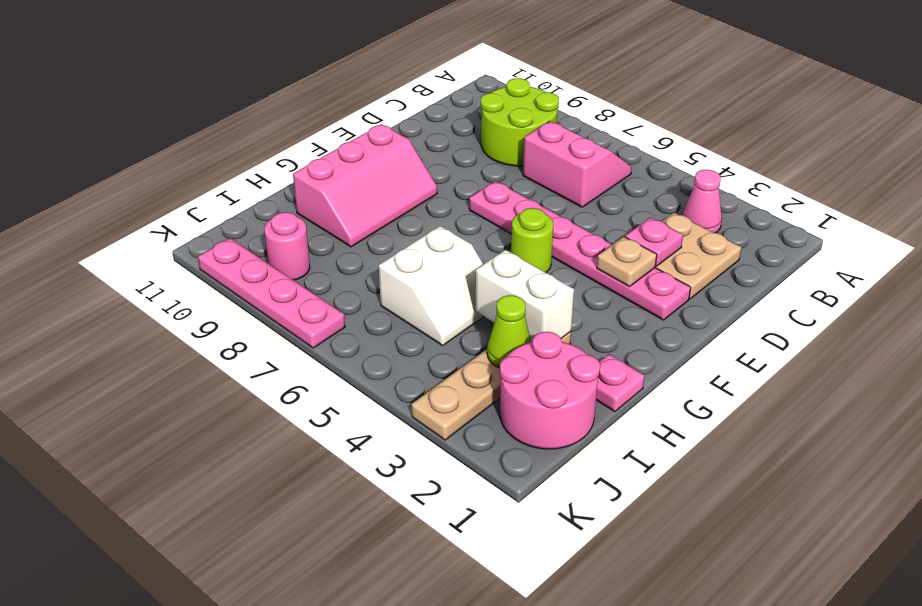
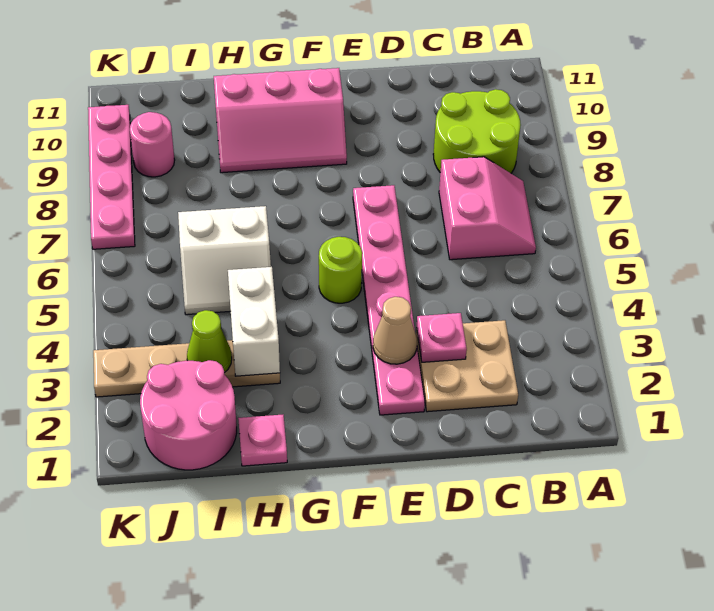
pink cone B3 level 1 -> none
tan plate E3 level 2 -> tan cone E3 level 2

